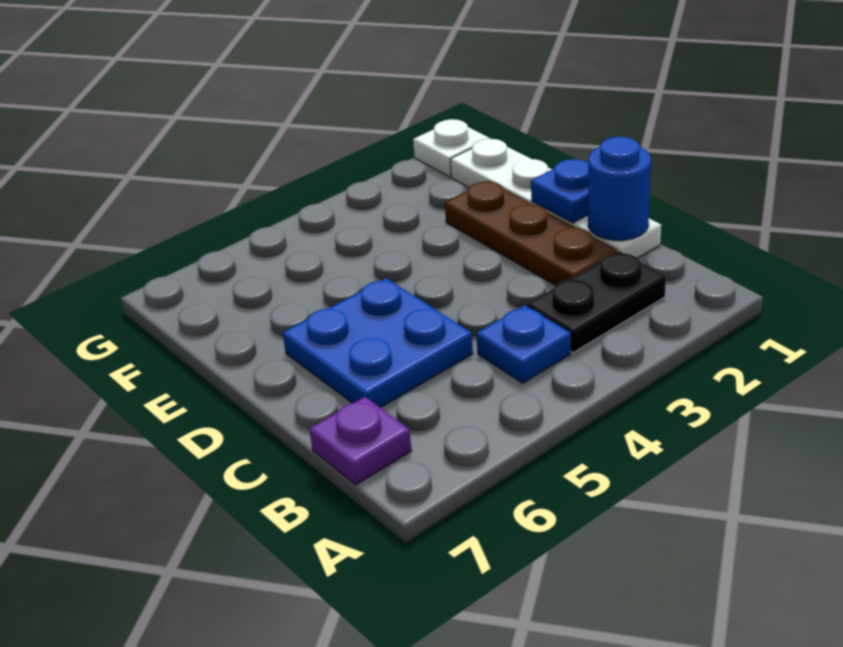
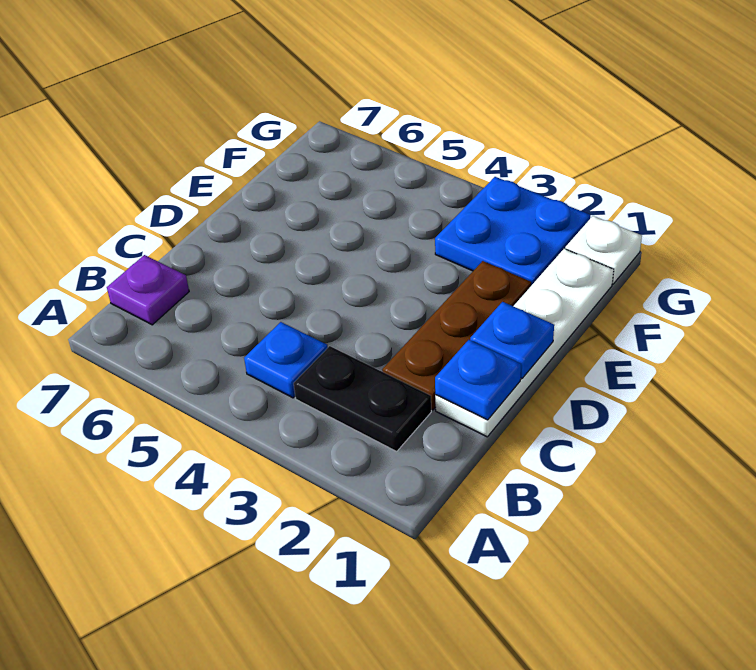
blue round brick C1 level 2 -> blue plate C1 level 2
blue plate C5:D6 level 1 -> blue plate F2:G3 level 1

